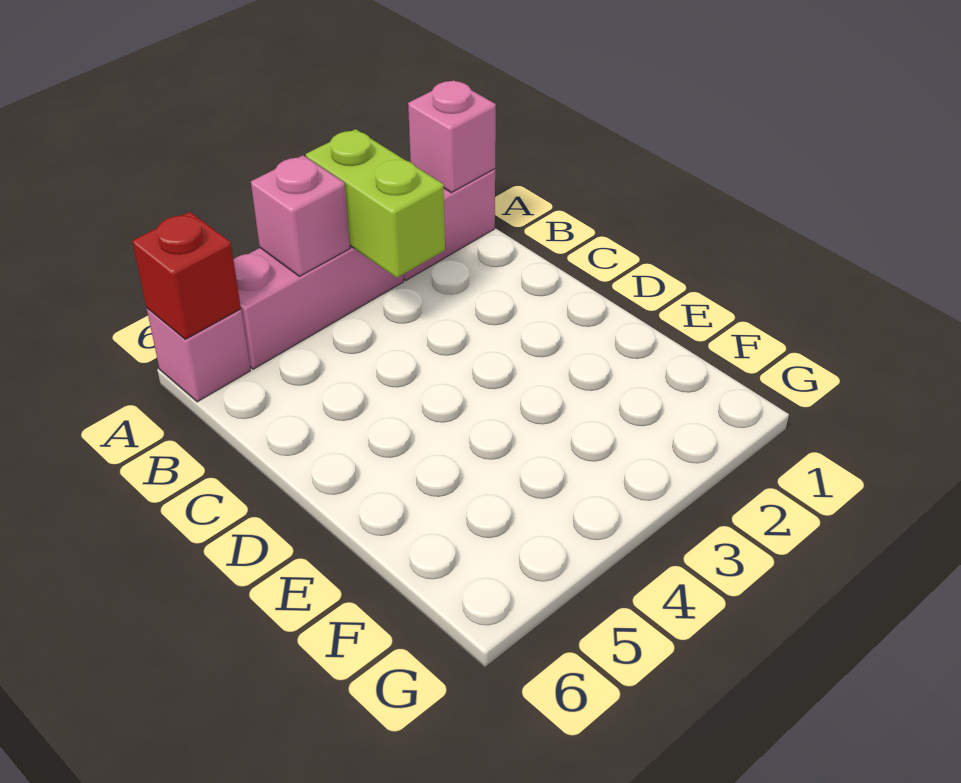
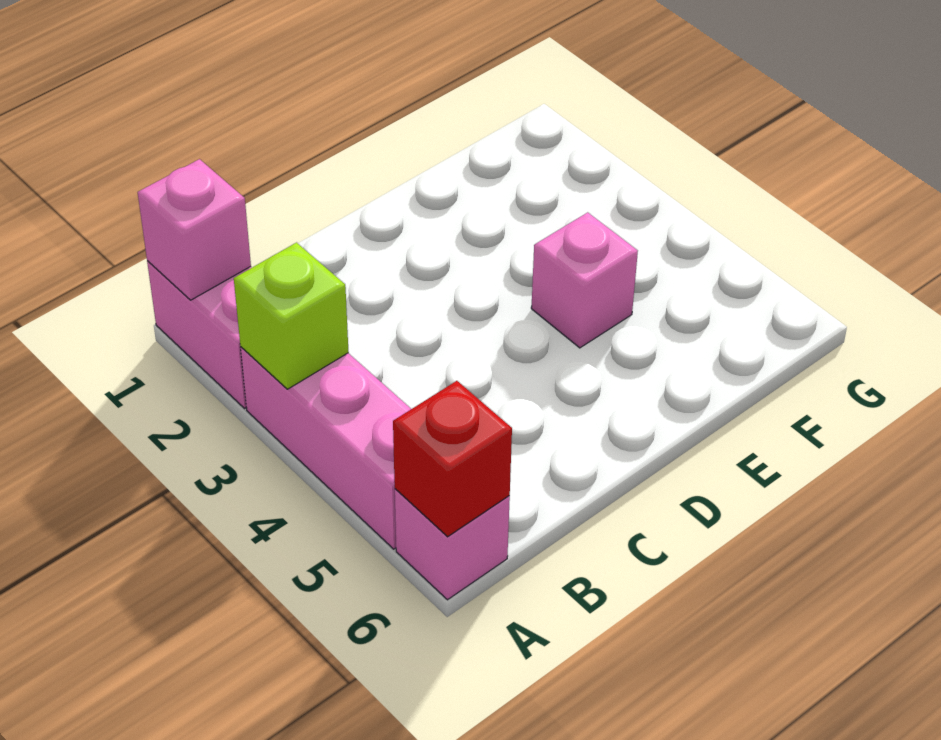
lime brick A3:B3 level 2 -> lime brick A3 level 2
pink brick A4 level 2 -> pink brick E4 level 1

